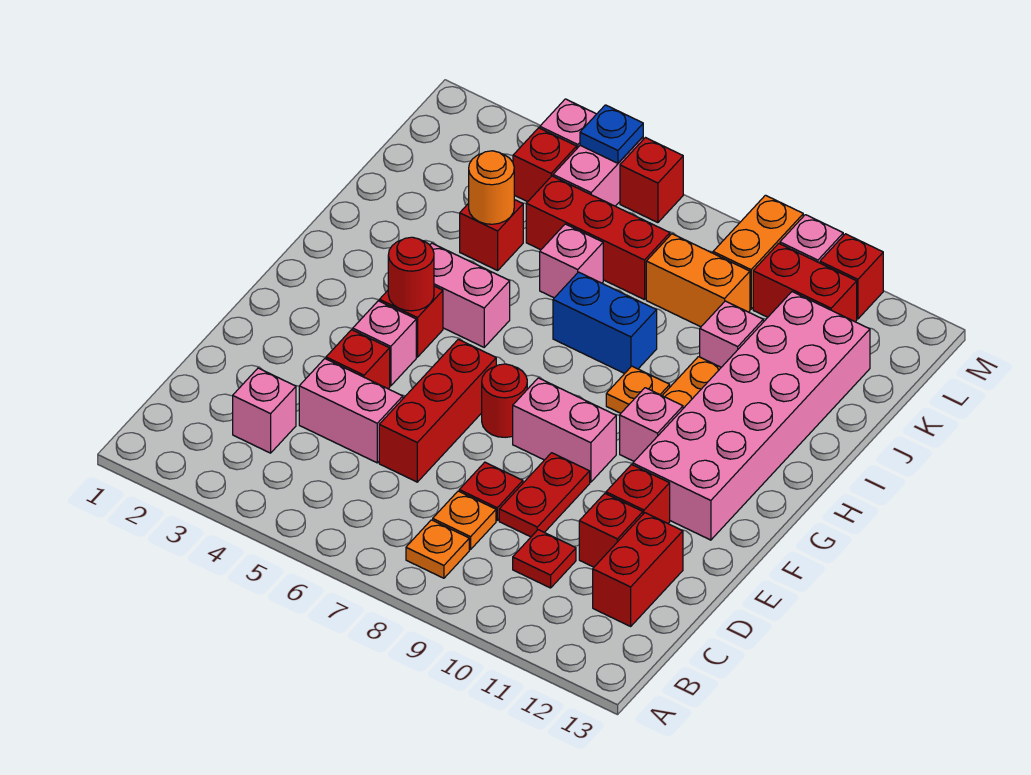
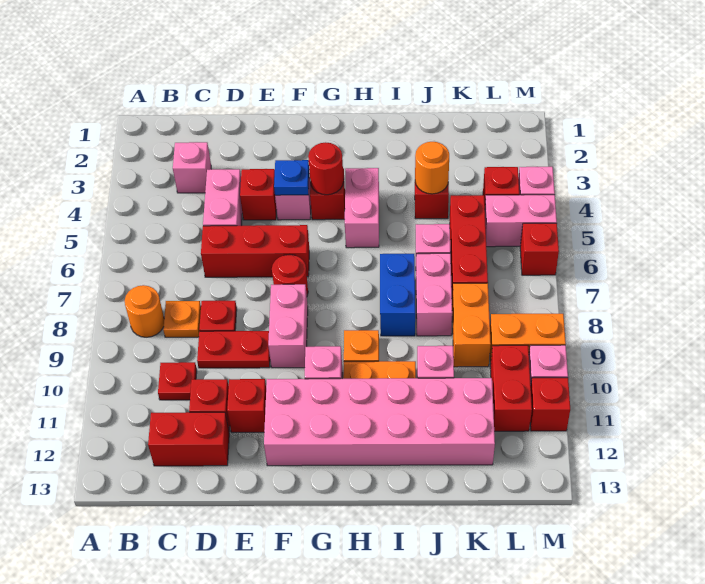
orange plate B8 level 1 -> orange round brick B8 level 1
none -> pink brick J7:J8 level 1
blue plate M5 level 2 -> blue plate F4 level 2

